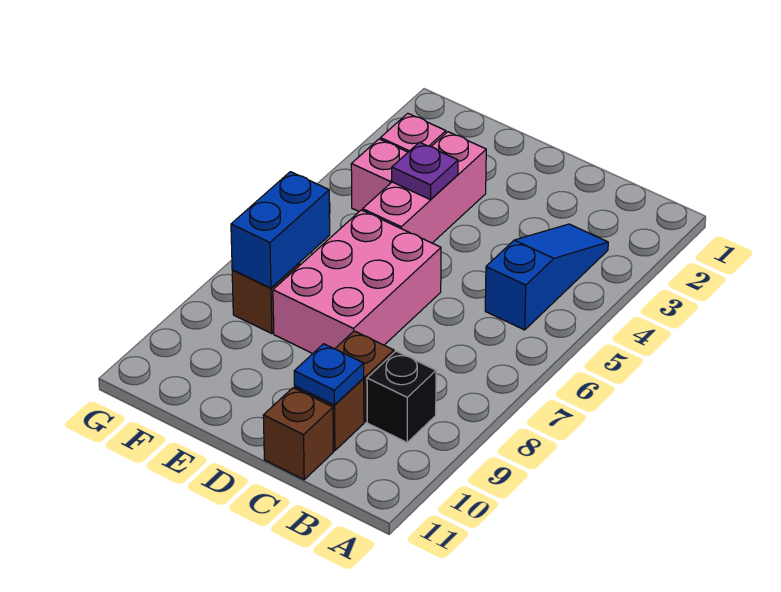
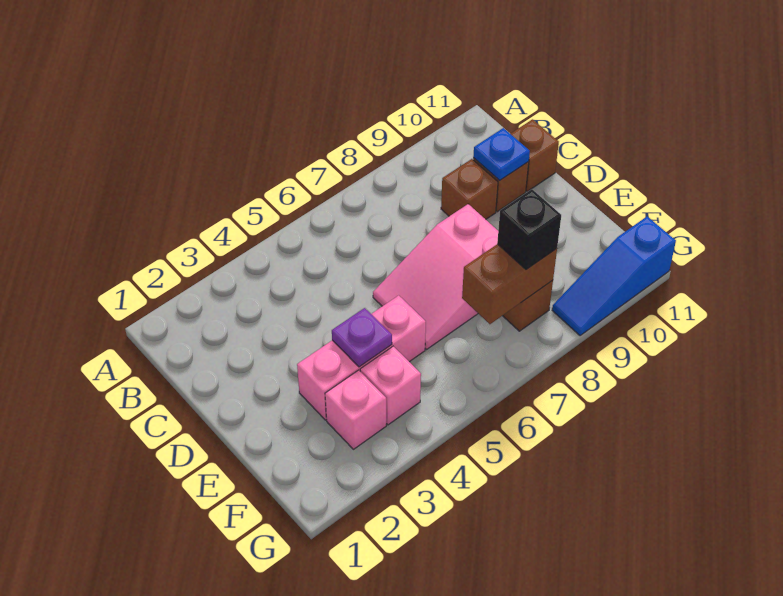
blue slope B3:B5 level 1 top 5 -> blue slope G9:G11 level 1 top 11
black brick B9 level 1 -> black brick F8 level 3
pink brick D6:E8 level 1 -> pink slope D6:E8 level 1 top 8
blue brick F7:F8 level 2 -> brown brick F7:F8 level 2

